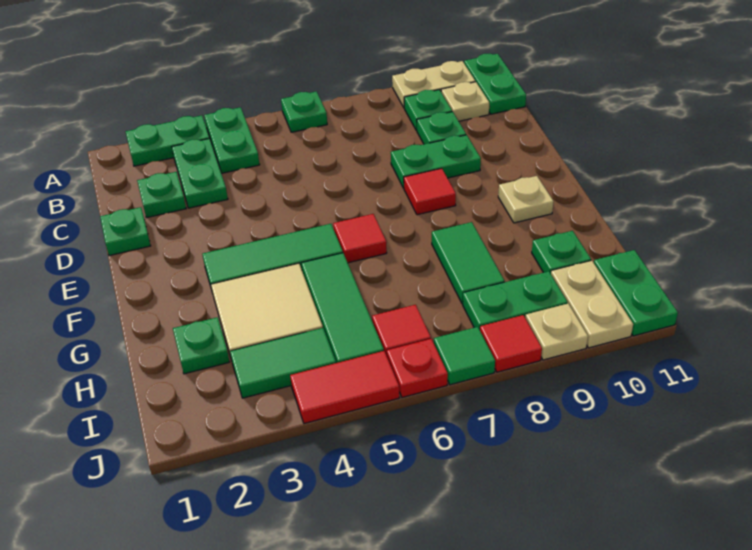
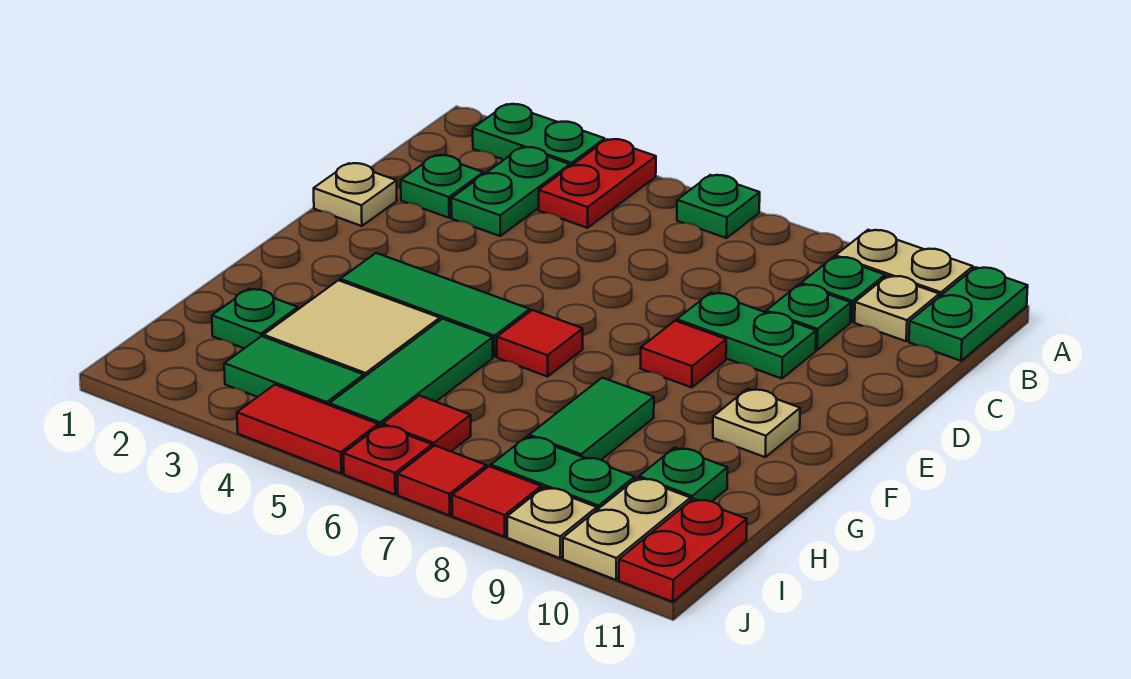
green plate A4:B4 level 1 -> red plate A4:B4 level 1
green plate D1 level 1 -> tan plate D1 level 1
green plate I11:J11 level 1 -> red plate I11:J11 level 1
green tile J7 level 1 -> red tile J7 level 1

